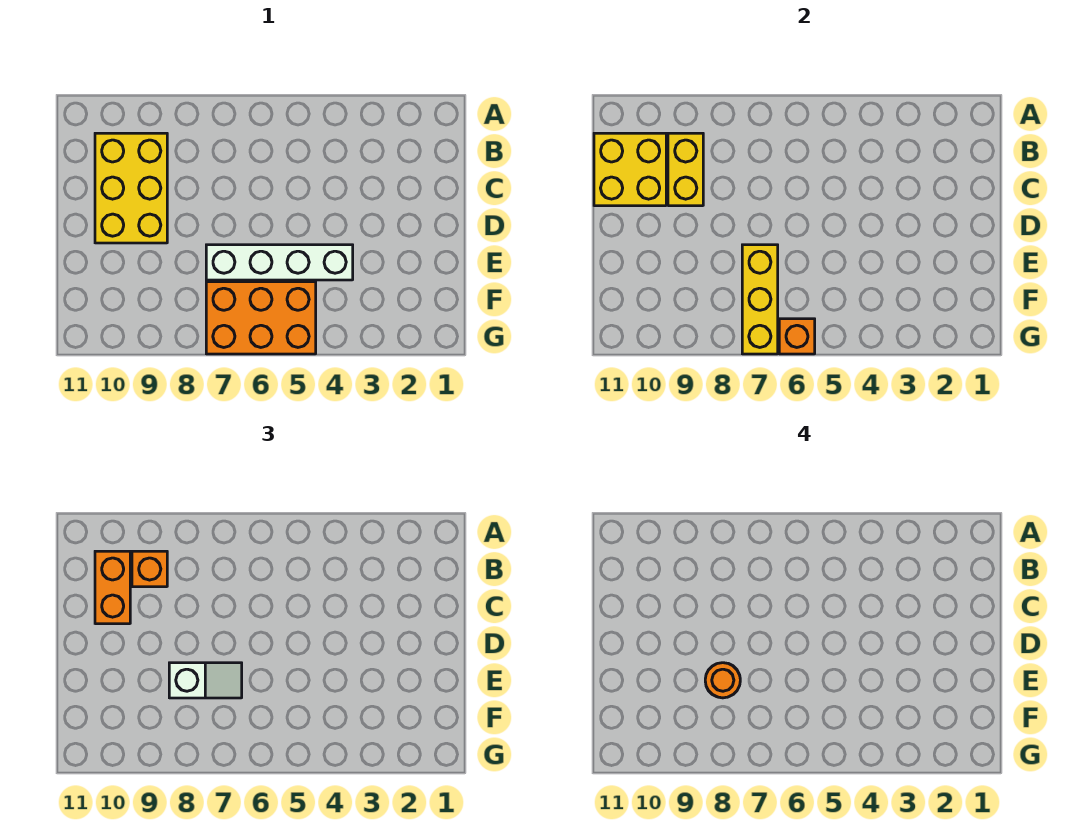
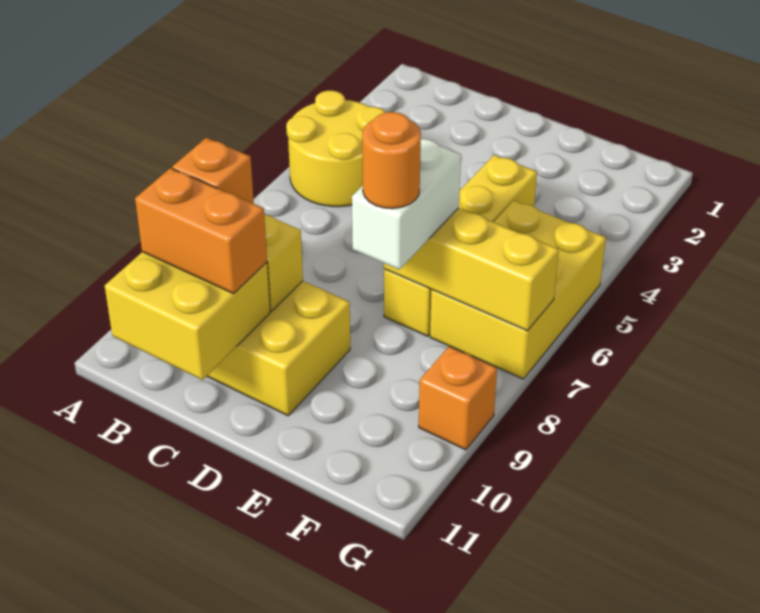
none -> yellow round brick A4:B5 level 1
white brick E4:E7 level 1 -> yellow brick E4:E7 level 1
white slope E7:E8 level 3 top 8 -> white brick E7:E8 level 3
orange brick F5:G7 level 1 -> yellow brick F5:G7 level 1
orange brick G6 level 2 -> orange brick G9 level 1

